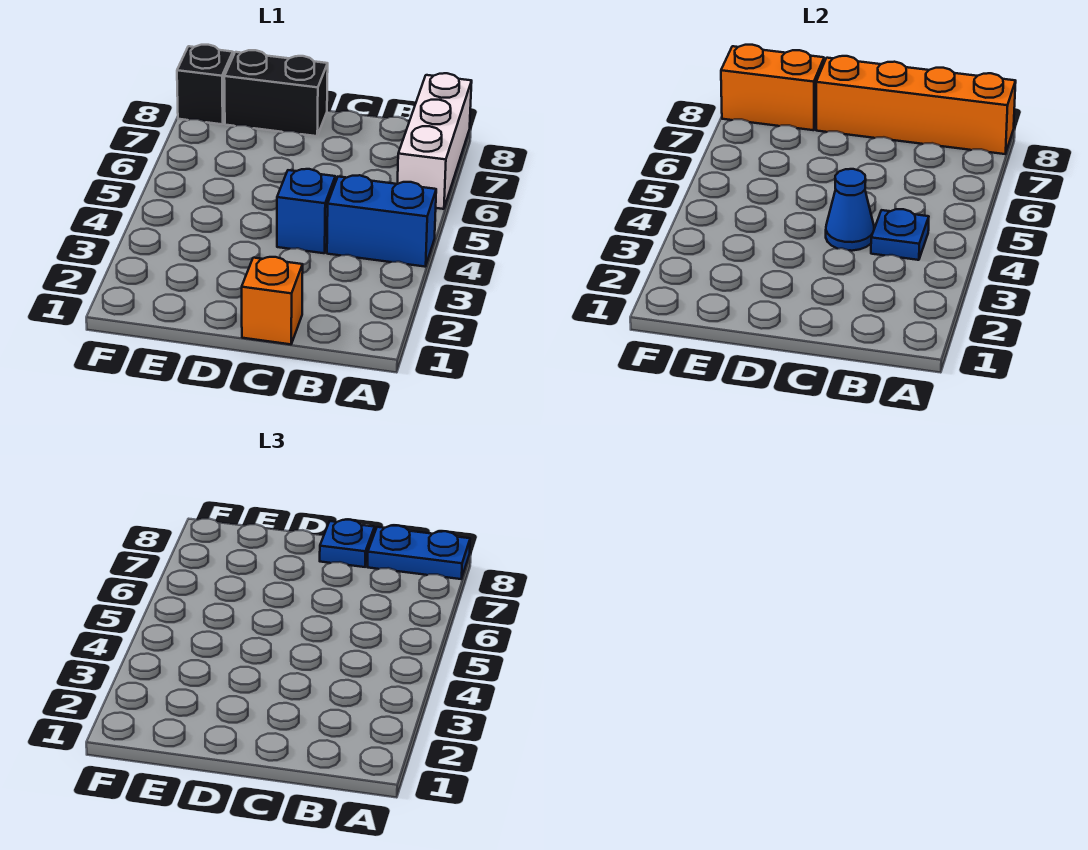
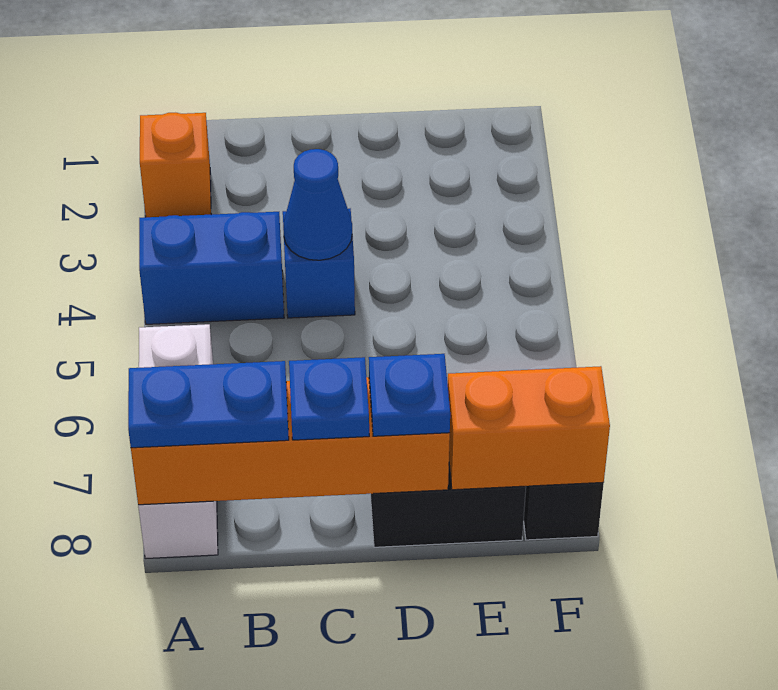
blue plate B4 level 2 -> blue plate D8 level 3
orange brick C1 level 1 -> orange brick A2 level 1

